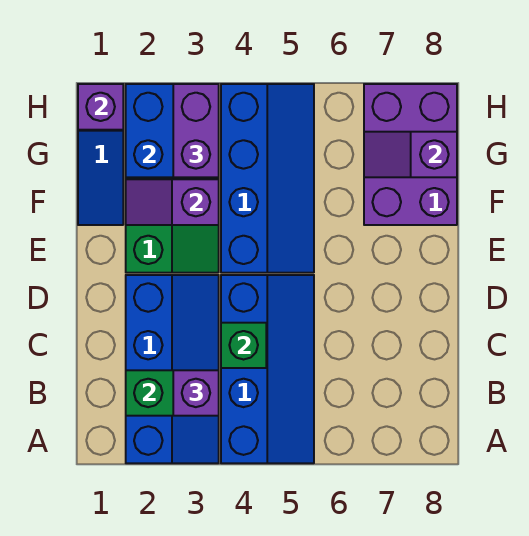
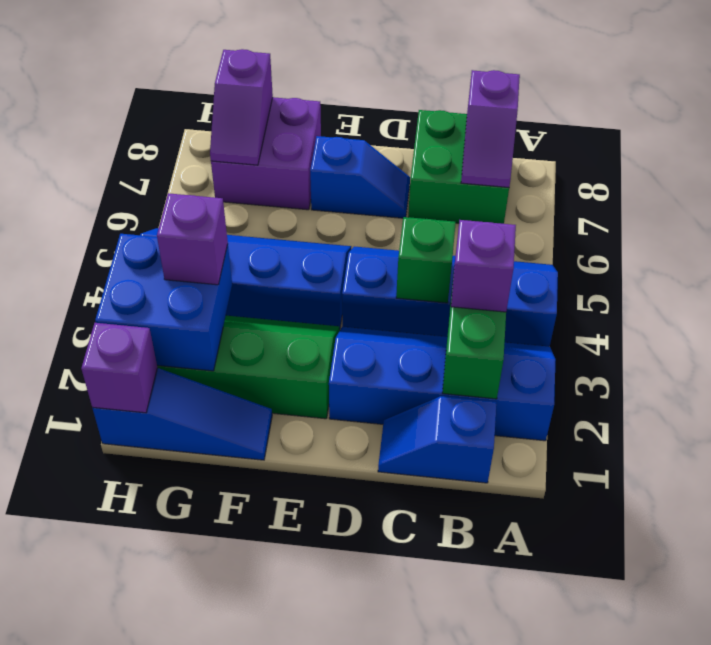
none -> blue slope B1:C1 level 1 top B
none -> green brick B7:C8 level 1
none -> blue slope D7:E7 level 1 top E
purple slope F2:F3 level 2 top 3 -> purple slope B7:B8 level 2 top 8
purple brick F7:H8 level 1 -> purple brick F7:G8 level 1
purple brick G3:H3 level 3 -> purple brick G3 level 3

